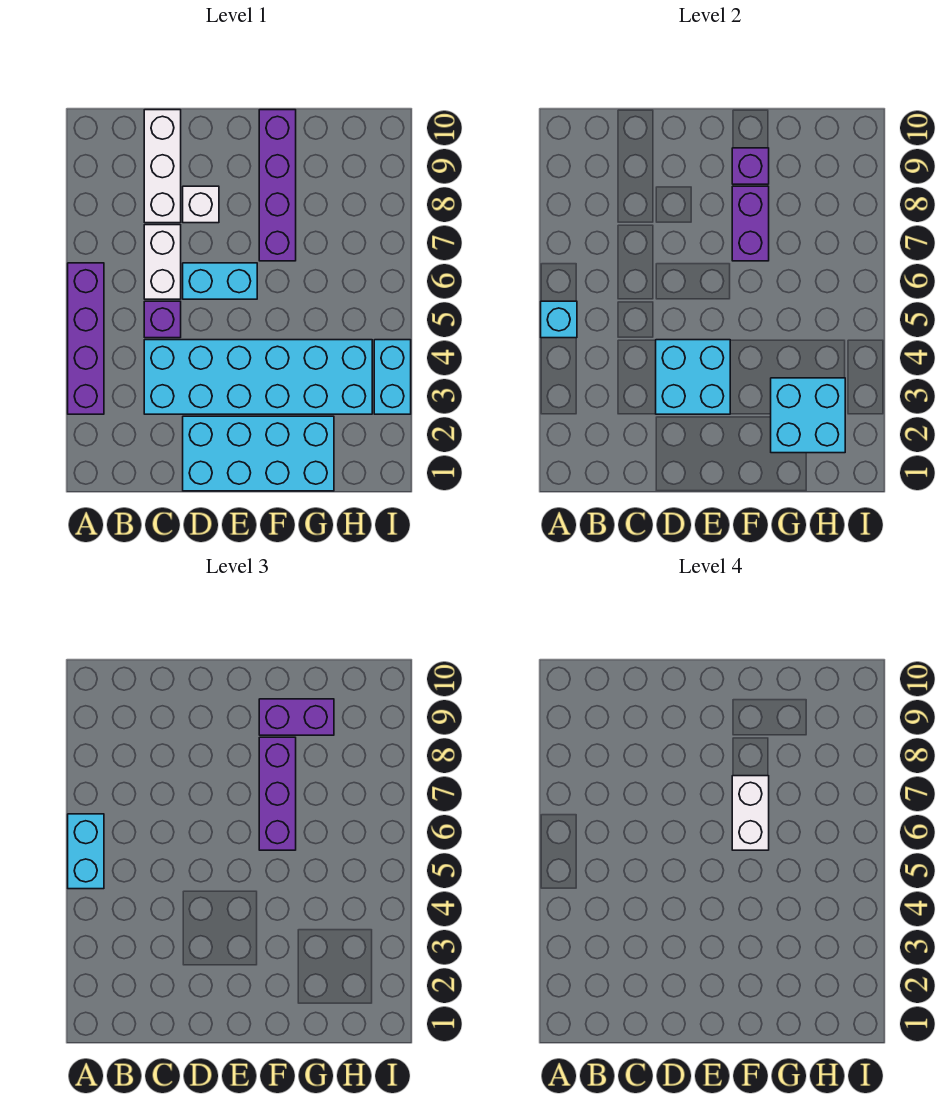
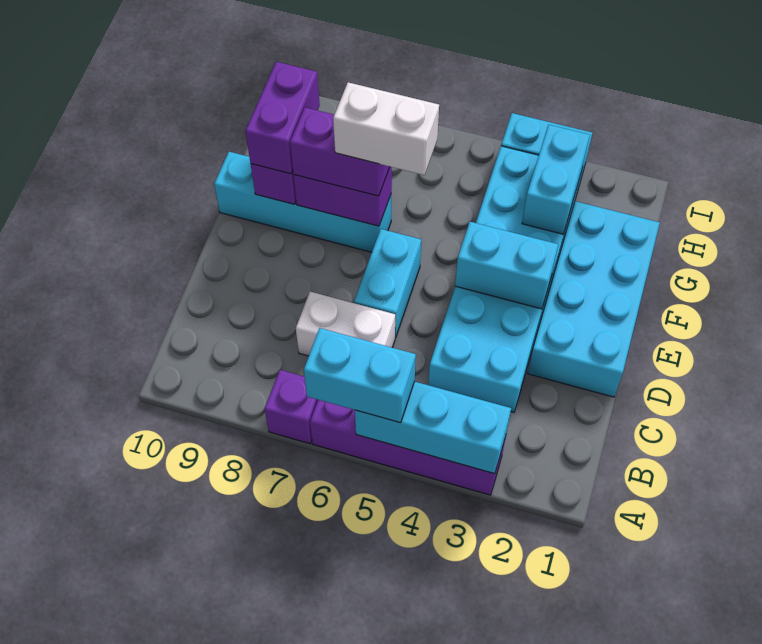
cyan brick A5 level 2 -> cyan brick A3:A5 level 2
purple brick C5 level 1 -> purple brick A7 level 1
white brick C8:C10 level 1 -> none
cyan brick D3:E4 level 2 -> cyan brick E3:E4 level 2
white brick D8 level 1 -> none
purple brick F6:F8 level 3 -> purple brick F7:F8 level 3
purple brick F7:F10 level 1 -> cyan brick F7:F10 level 1
cyan brick G2:H3 level 2 -> cyan brick G3:H3 level 2

